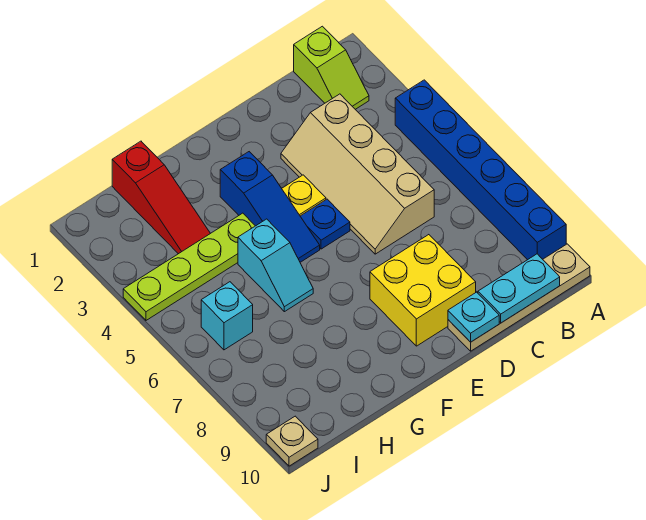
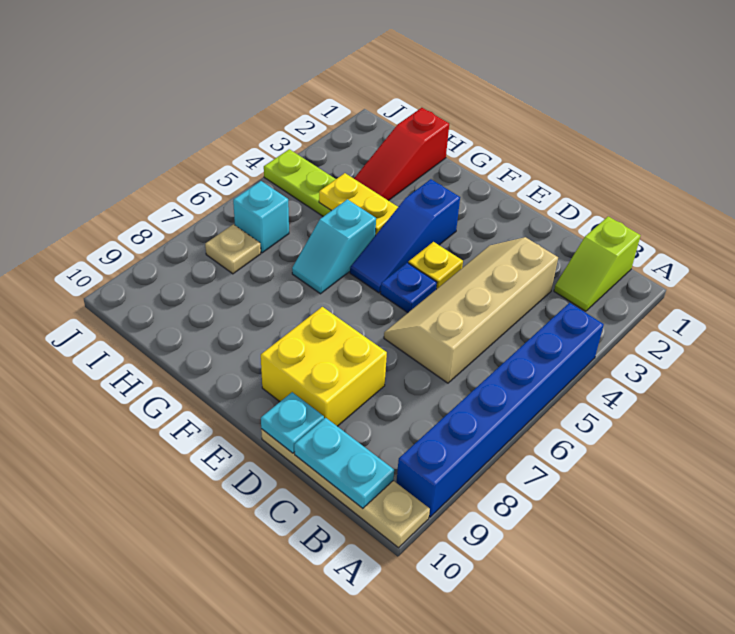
none -> yellow plate G4:H4 level 2
tan plate J10 level 1 -> tan plate I7 level 1

